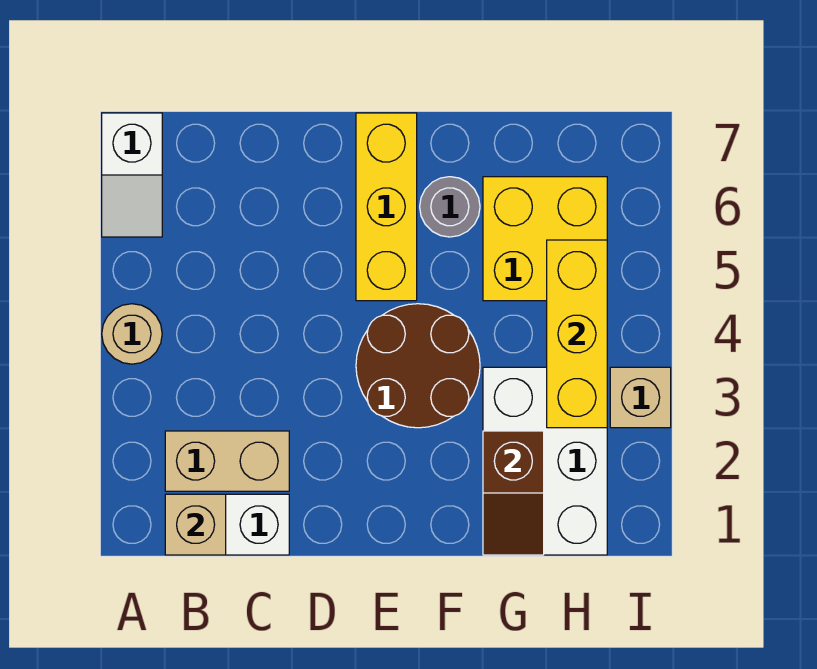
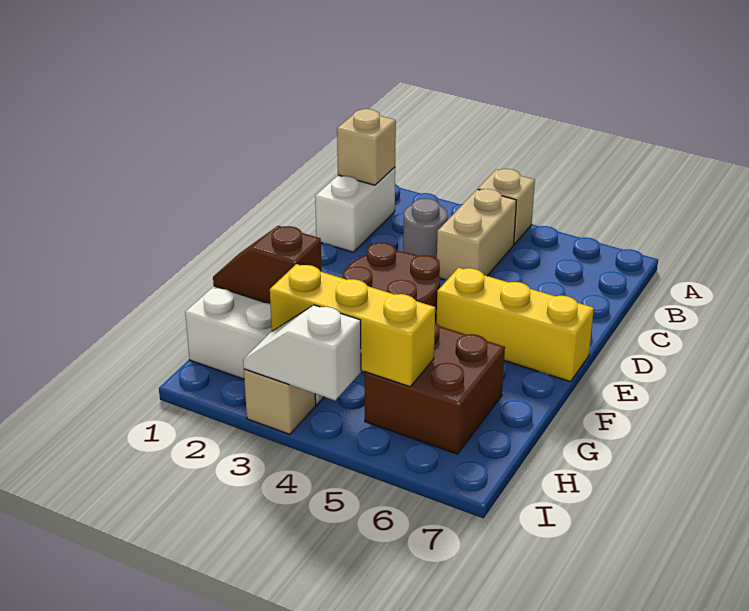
tan round brick A4 level 1 -> tan brick A4 level 1
white slope A6:A7 level 1 top 7 -> white slope I3:I4 level 2 top 4
tan brick B2:C2 level 1 -> tan brick B4:C4 level 1
grey round brick F6 level 1 -> grey round brick C3 level 1
yellow brick G5:H6 level 1 -> brown brick G5:H6 level 1

